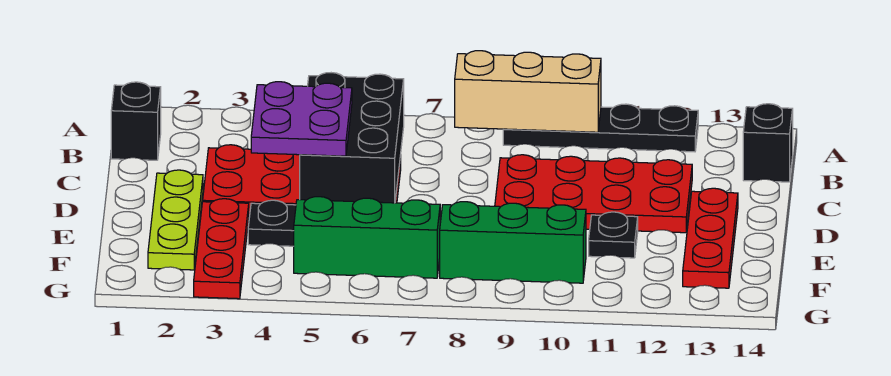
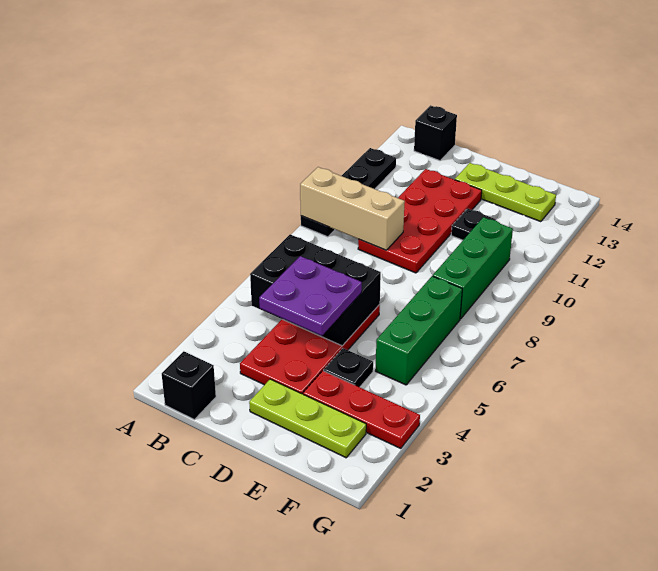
tan brick A8:A10 level 2 -> tan brick A9:C9 level 2
red plate D13:F13 level 1 -> lime plate D13:F13 level 1

